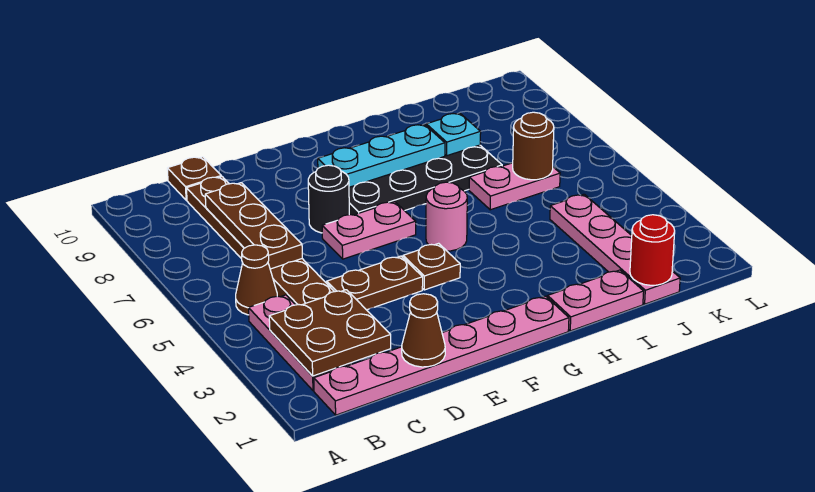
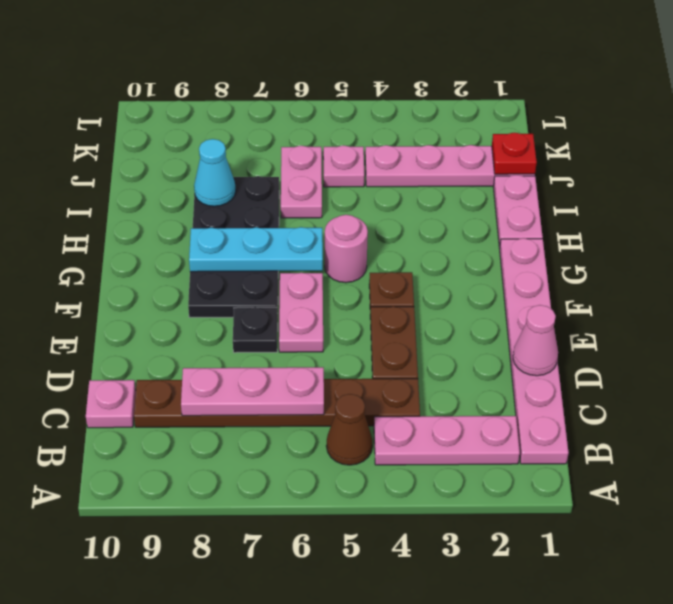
brown plate B2:C3 level 2 -> none
brown plate C6:C8 level 2 -> pink plate C6:C8 level 2
brown plate C10 level 1 -> pink plate C10 level 1
brown cone D1 level 2 -> pink cone D1 level 2
black round brick E7 level 1 -> black plate E7 level 1
cyan plate F8:H8 level 2 -> cyan plate G6:G8 level 2
cyan plate I8 level 2 -> cyan cone I8 level 2
red round brick J1 level 2 -> red plate J1 level 2
none -> pink plate J5 level 1
brown round brick J6 level 2 -> none

